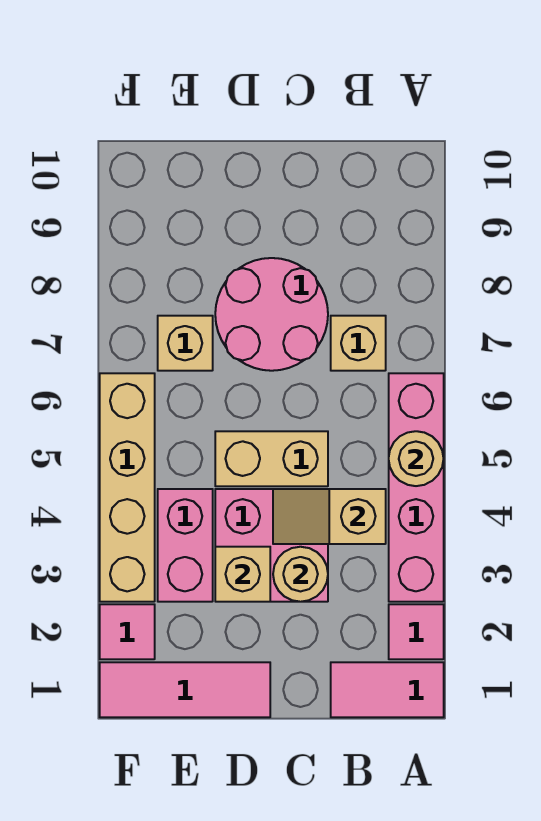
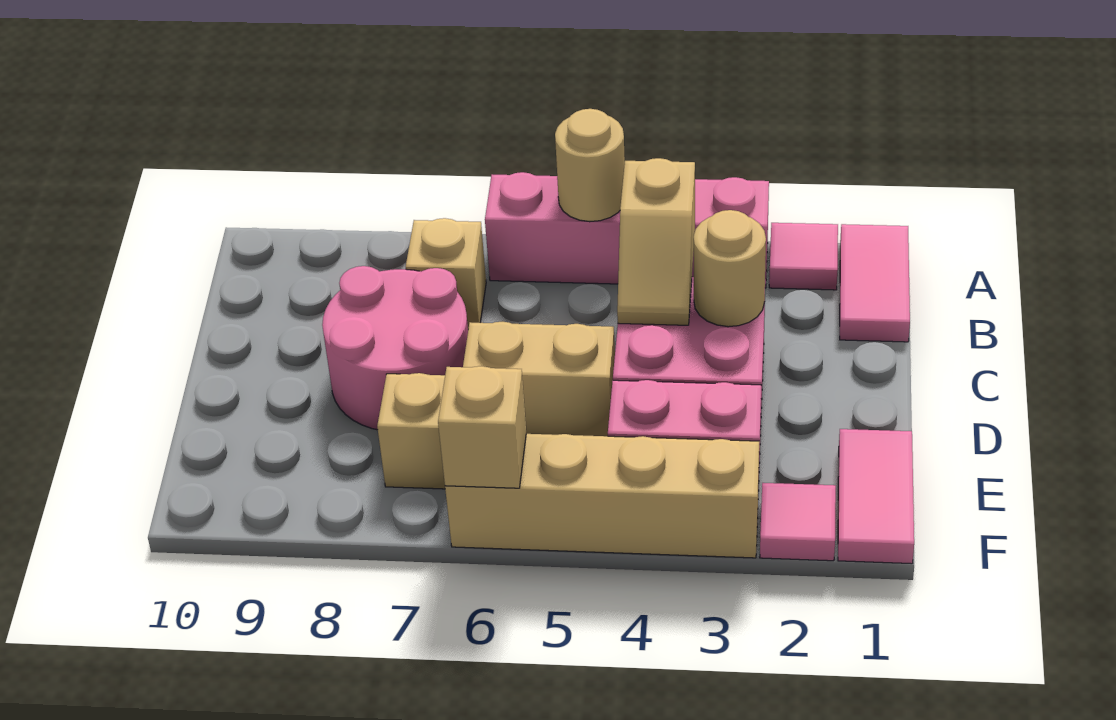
tan brick C5:D5 level 1 -> tan brick D5:D6 level 1
pink tile D1:F1 level 1 -> pink tile E1:F1 level 1
tan brick D3 level 2 -> tan brick F6 level 2

